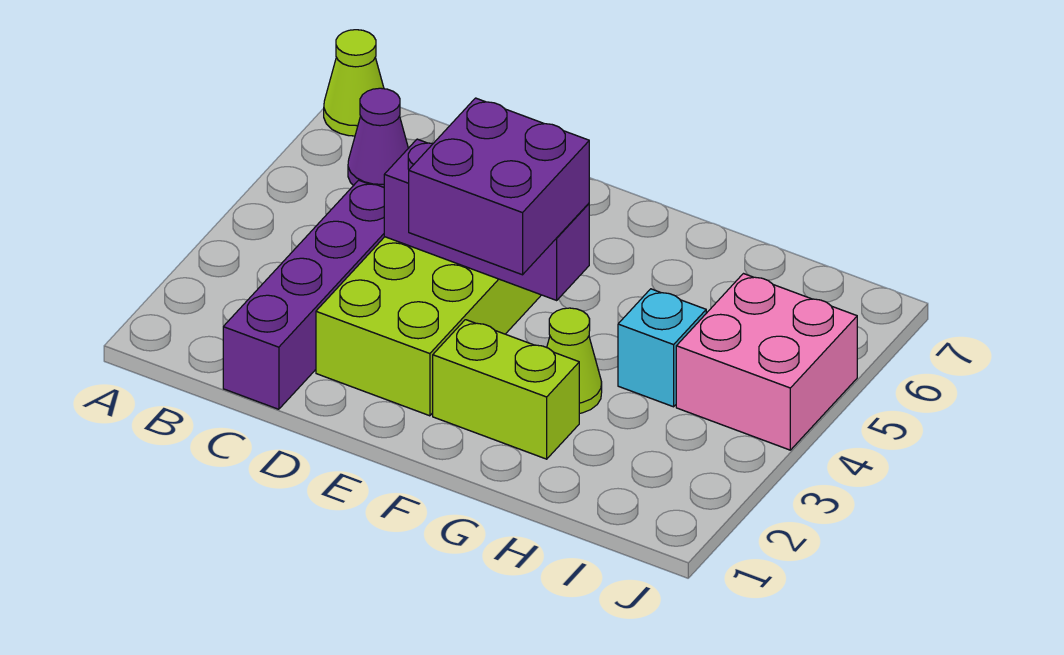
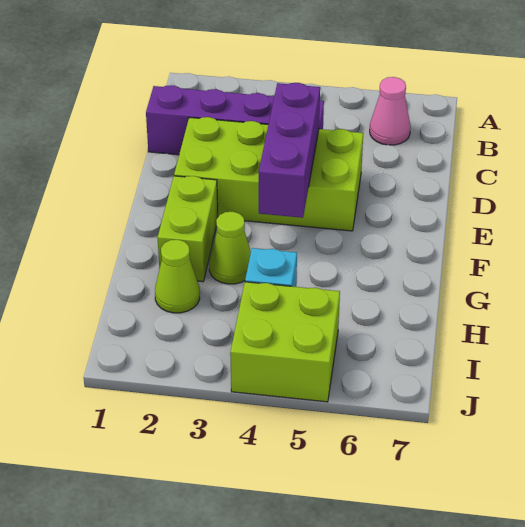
lime cone A7 level 1 -> lime cone H2 level 1
purple cone B6 level 1 -> pink cone B6 level 1
purple brick E3:F4 level 3 -> none
pink brick I4:J5 level 1 -> lime brick I4:J5 level 1

